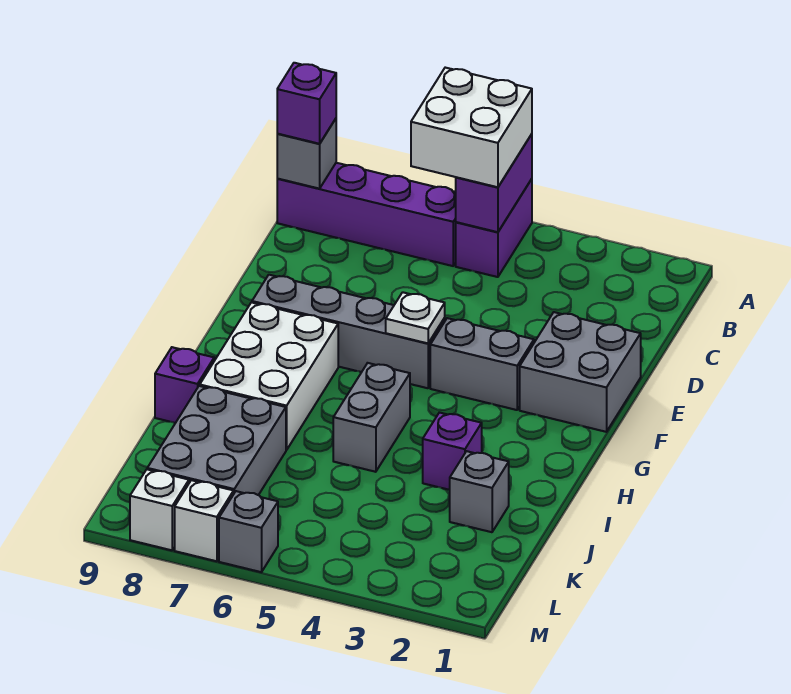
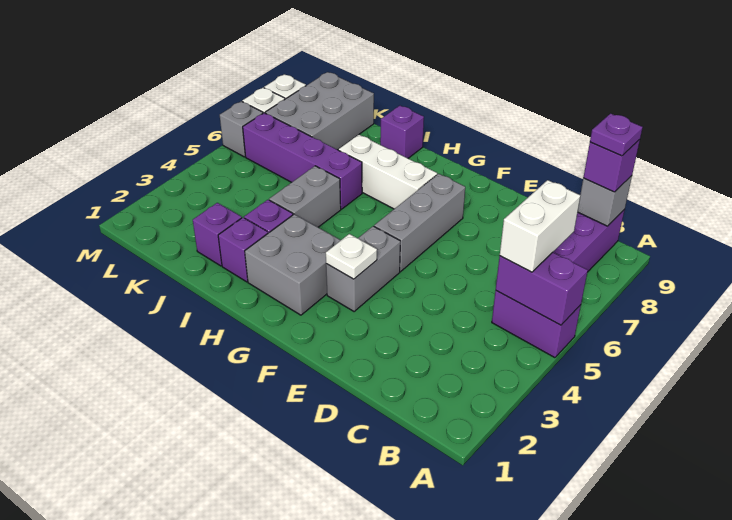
white brick A5:B6 level 3 -> white brick B5:B6 level 3
none -> purple plate B9 level 4
grey brick E1:F2 level 1 -> grey brick G2:H3 level 1
grey brick F5:F8 level 1 -> grey brick F5:F7 level 1
white plate F5 level 2 -> white plate F3 level 2
white brick G7:I8 level 1 -> white brick G7:I7 level 1
grey brick H5:I5 level 1 -> grey brick I4:I5 level 1
none -> purple brick I2 level 1
none -> purple brick I6:L6 level 1
grey brick J2 level 1 -> purple brick J2 level 1
grey brick J7:L8 level 1 -> grey brick K7:L9 level 1

